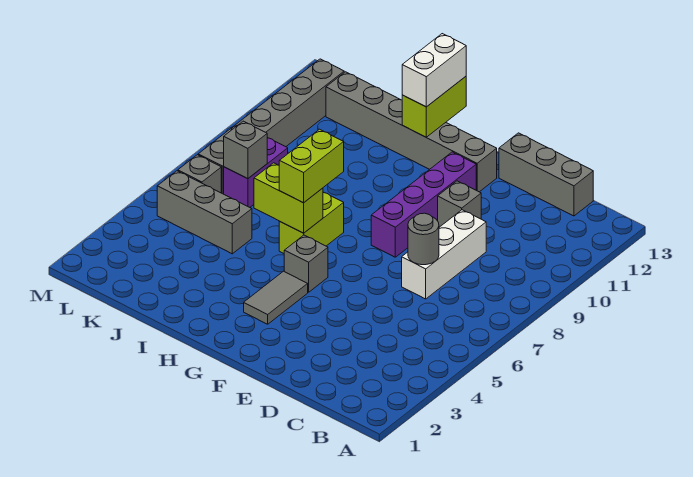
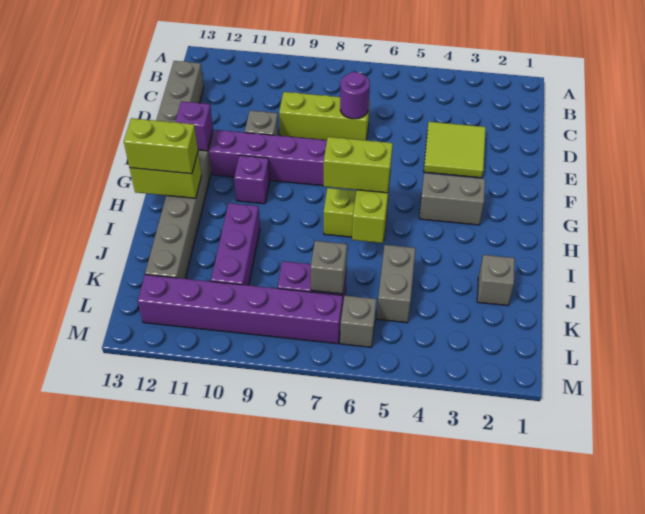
none -> lime tile D3:E4 level 1
white brick D7:D9 level 1 -> lime brick D7:D9 level 1
grey round brick D7 level 2 -> purple round brick D7 level 2
none -> purple brick F12 level 2
grey tile G3:G4 level 1 -> grey brick G3:G4 level 1
grey brick G5 level 1 -> grey brick J2 level 1
none -> purple brick G10 level 1
white brick H12:H13 level 3 -> lime brick H12:H13 level 3
none -> purple brick I10:K10 level 1
grey brick J5:L5 level 1 -> grey brick J5:K5 level 1
grey brick L7:L12 level 1 -> purple brick L7:L12 level 1

